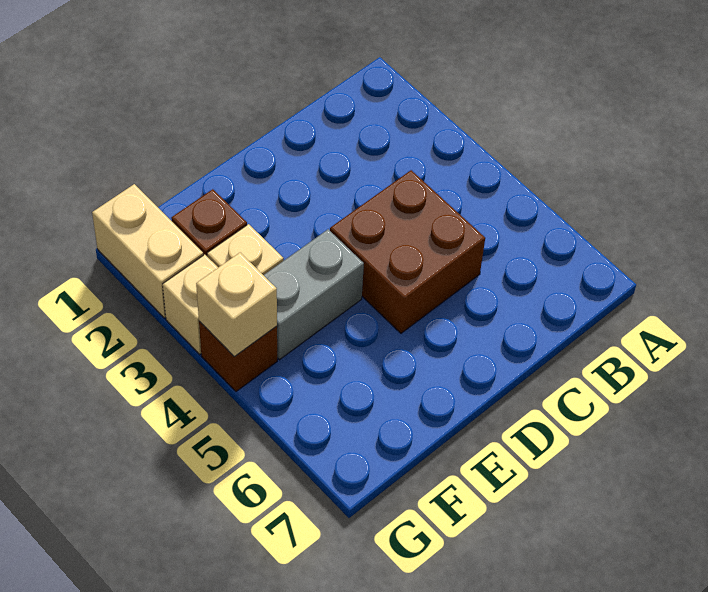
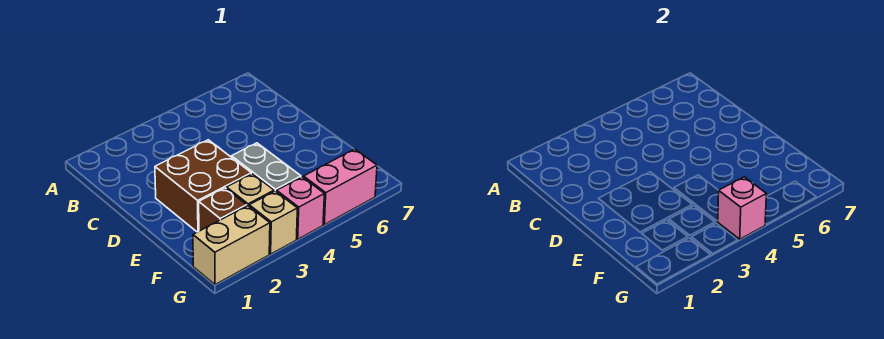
brown brick C4:D5 level 1 -> brown brick D2:E3 level 1
brown brick G4 level 1 -> pink brick G4 level 1
tan brick G4 level 2 -> pink brick G4 level 2
none -> pink brick G5:G6 level 1

